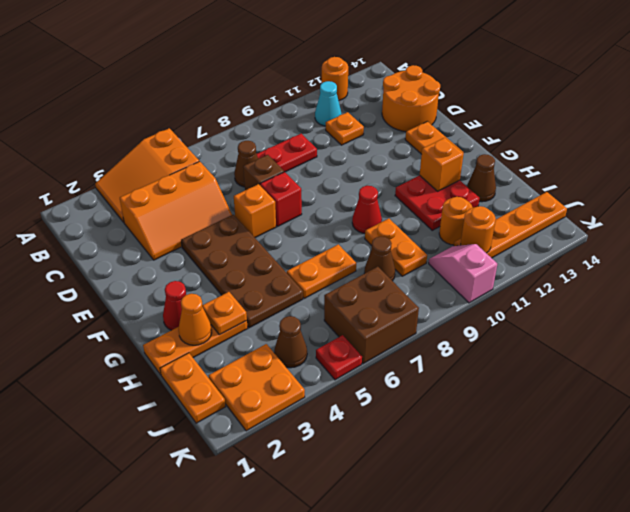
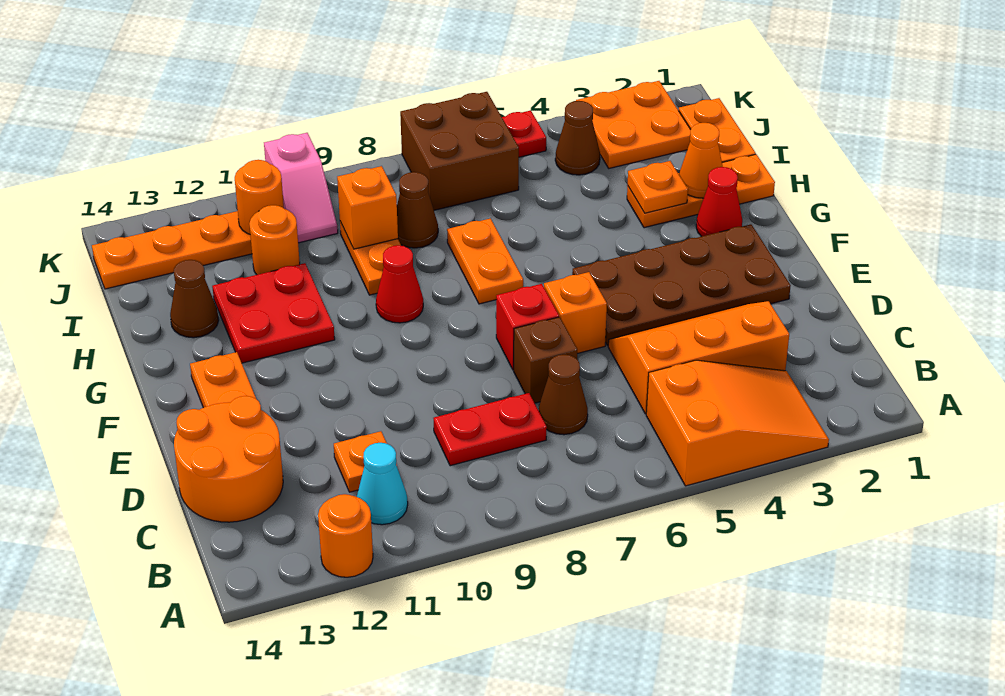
brown plate E4:H5 level 1 -> brown plate E2:F5 level 1
orange brick G12 level 2 -> orange brick I9 level 2
orange plate H6:H7 level 1 -> orange plate G7:H7 level 1

